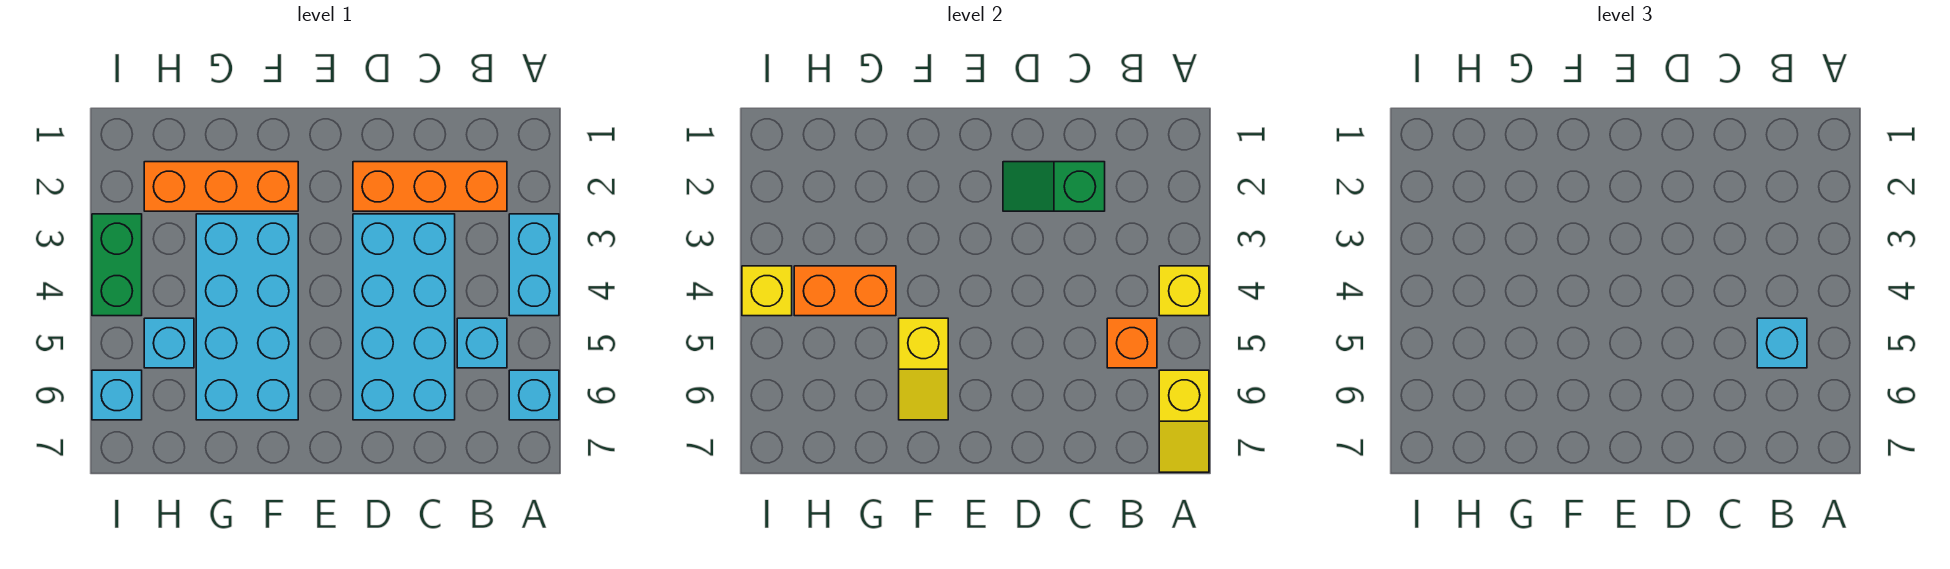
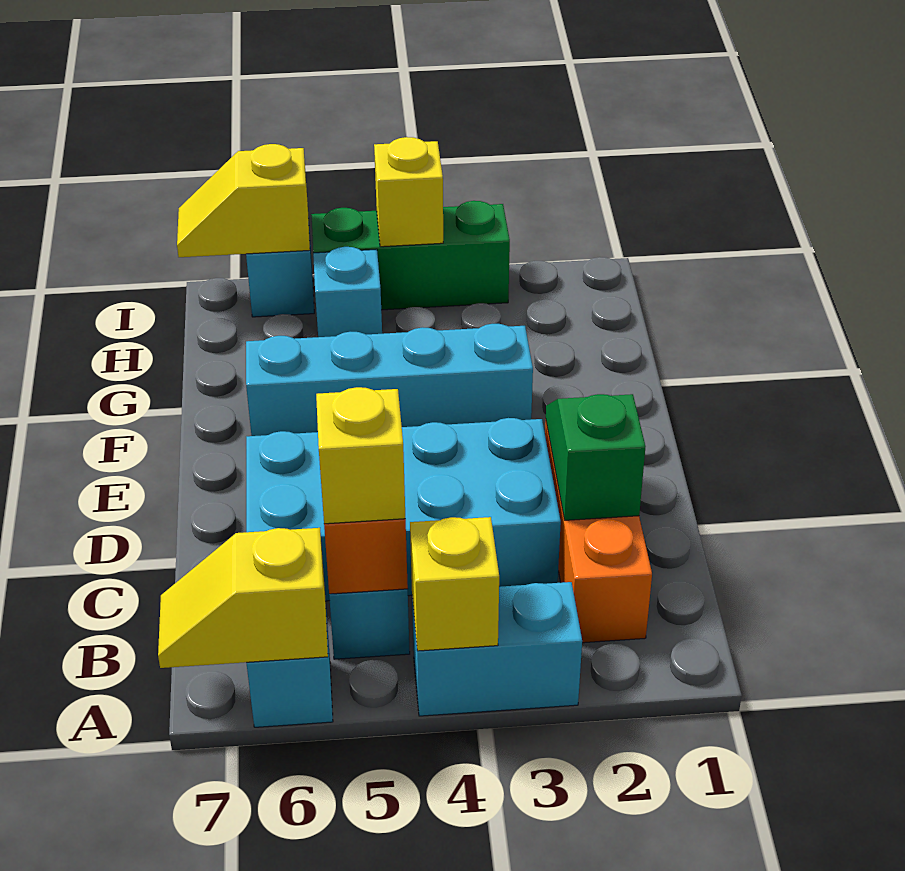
cyan brick B5 level 3 -> yellow brick B5 level 3
orange brick F2:H2 level 1 -> none
cyan brick F3:G6 level 1 -> cyan brick F3:F6 level 1
yellow slope F5:F6 level 2 top 5 -> yellow slope I6:I7 level 2 top 6
orange brick G4:H4 level 2 -> none
green brick I3:I4 level 1 -> green brick I3:I5 level 1

